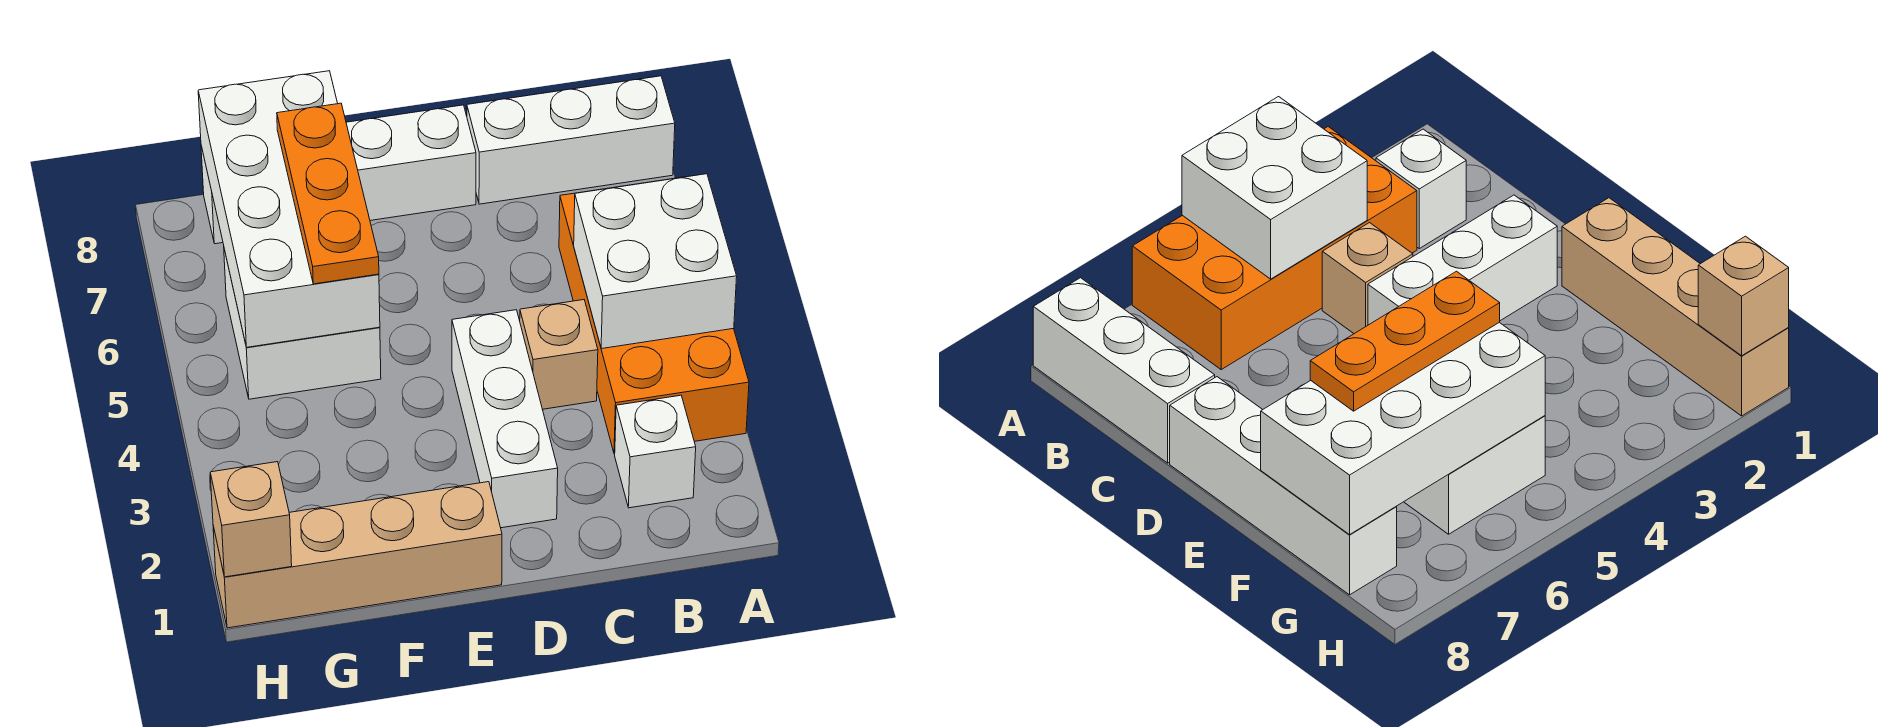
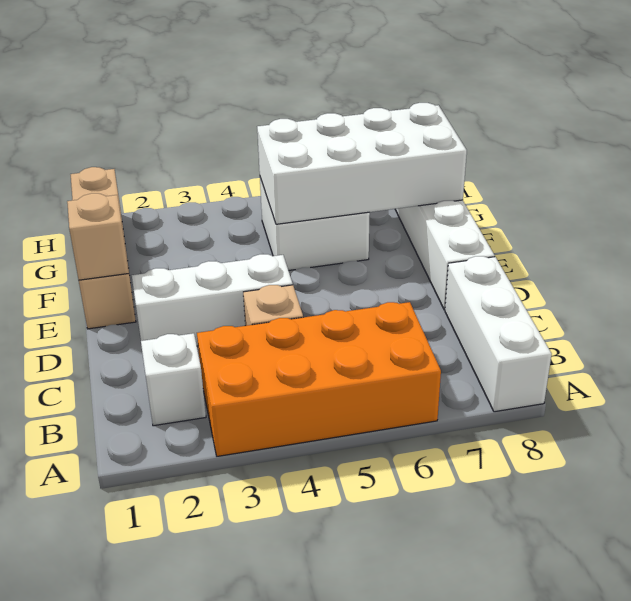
white brick A4:B5 level 2 -> none
orange plate F5:F7 level 3 -> none
tan brick H1 level 2 -> tan brick E1 level 2

